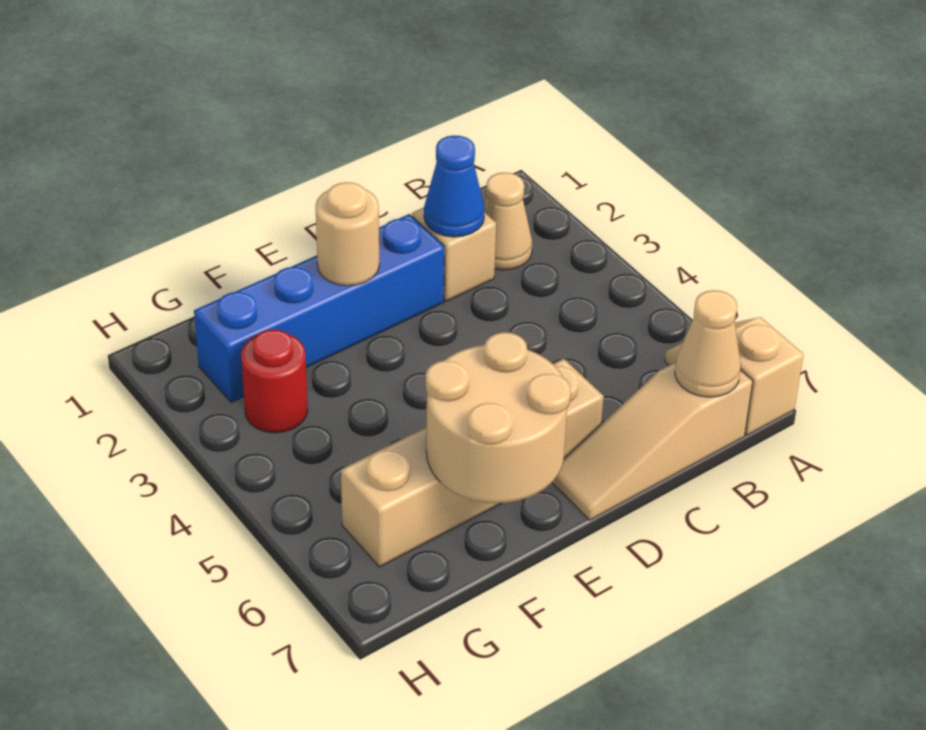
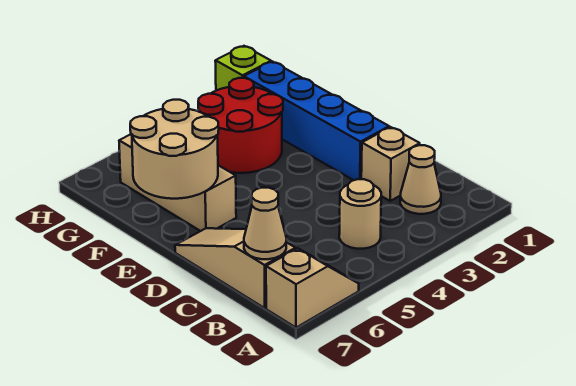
blue cone C2 level 2 -> none
tan brick D6:G6 level 1 -> tan brick E6:G6 level 1
tan round brick E2 level 2 -> tan round brick B4 level 1
red round brick G3 level 1 -> red round brick F3:G4 level 1
none -> lime brick H2 level 1

